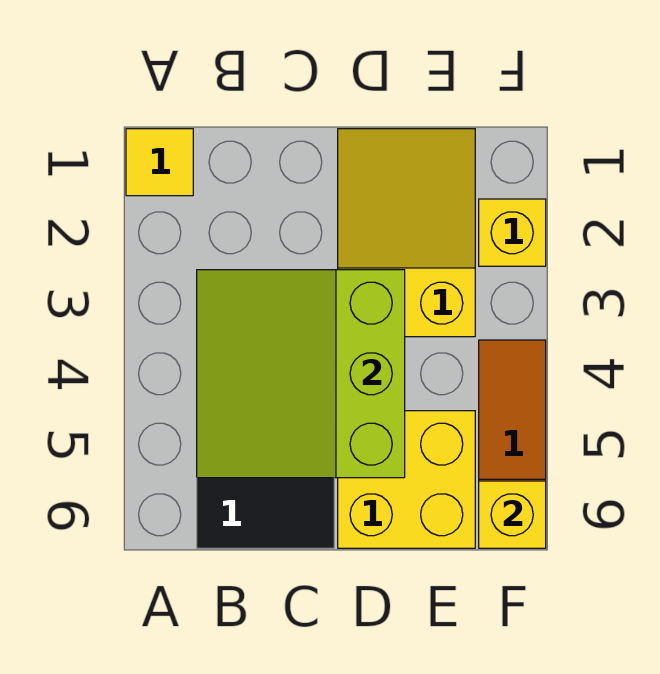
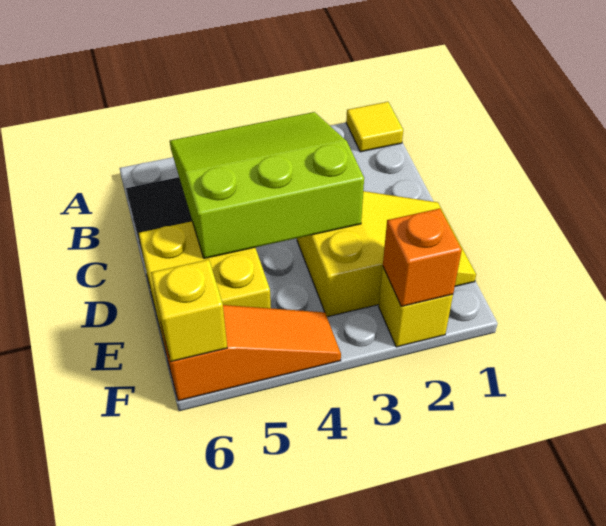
none -> orange brick F2 level 2

